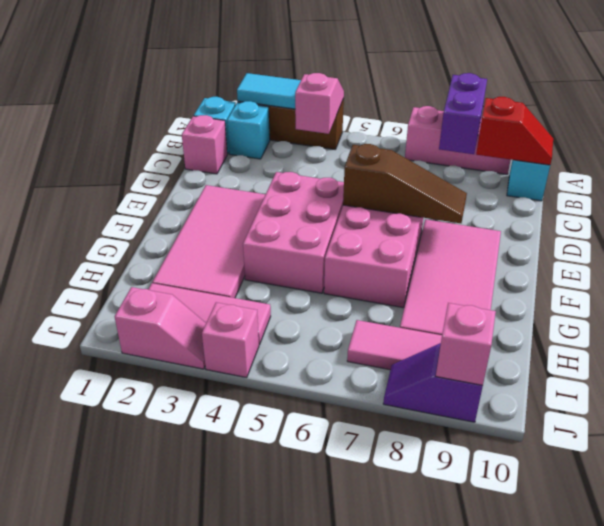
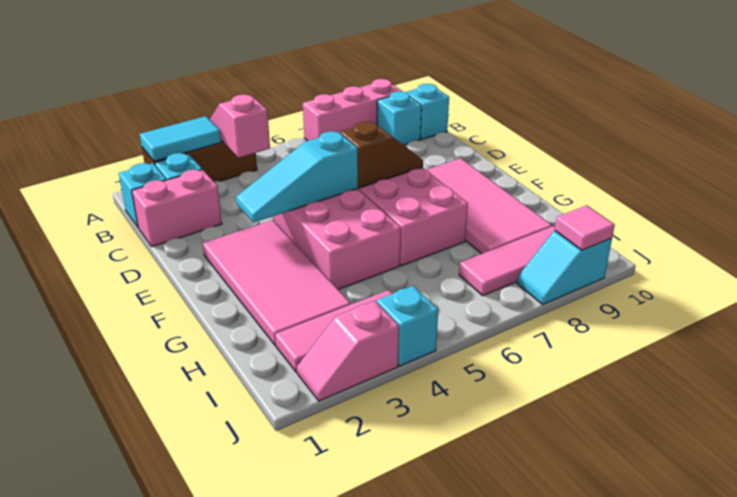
purple brick A8:B8 level 2 -> none
none -> cyan brick B9 level 1
red slope B9:B10 level 2 top 9 -> none
pink brick C1 level 1 -> pink brick C1:C2 level 1
none -> cyan slope E3:E5 level 2 top 5
brown slope E6:E8 level 2 top 6 -> brown slope E6:E7 level 2 top 6
pink slope J2:J3 level 1 top 2 -> pink slope J2:J3 level 1 top 3
pink brick J4 level 1 -> cyan brick J4 level 1
purple slope J8:J9 level 1 top 9 -> cyan slope J8:J9 level 1 top 9
pink brick J9 level 2 -> pink tile J9 level 2

